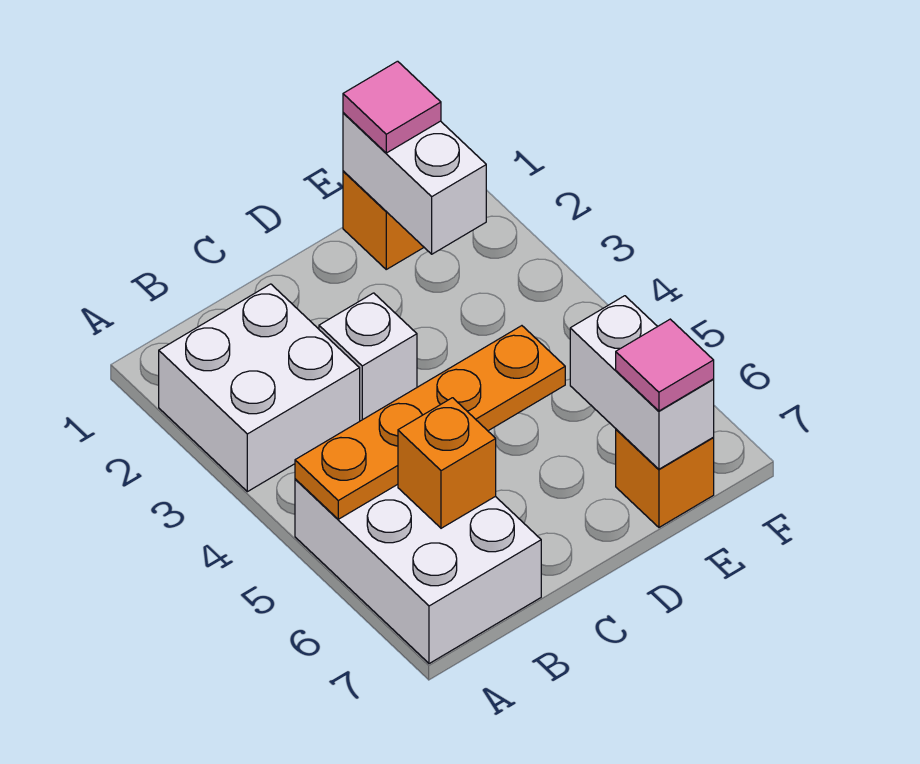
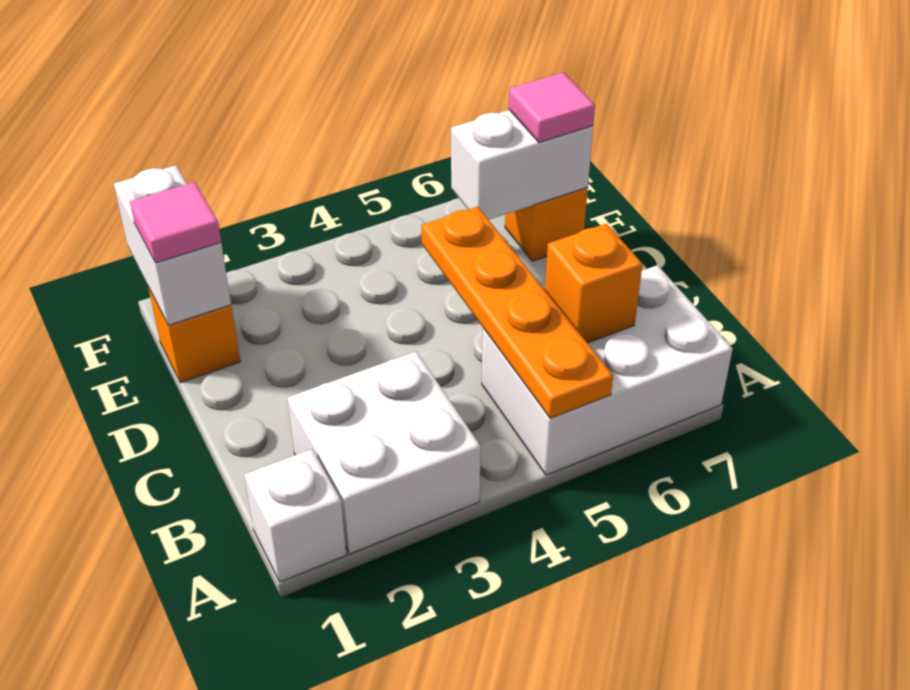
white brick C3 level 1 -> white brick A1 level 1
white brick E1:E2 level 2 -> white brick E1:F1 level 2

